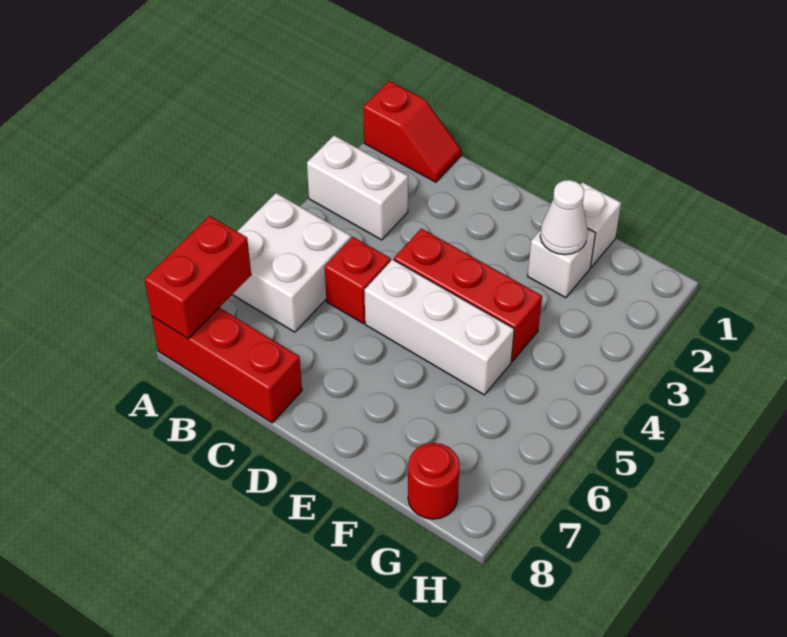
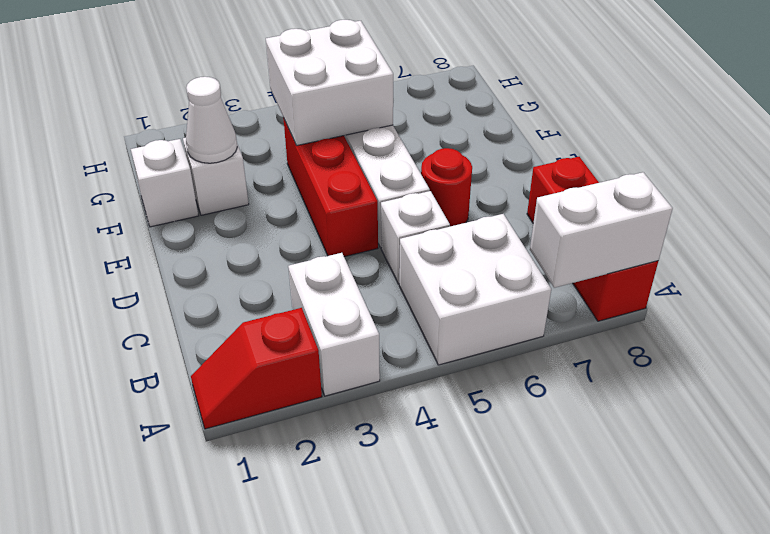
red slope A1:B1 level 1 top A -> red slope A1:A2 level 1 top 2
red brick A7:A8 level 2 -> white brick A7:A8 level 2
red brick C5 level 1 -> white brick C5 level 1
none -> white brick F4:G5 level 2
red round brick G8 level 1 -> red round brick D6 level 1

